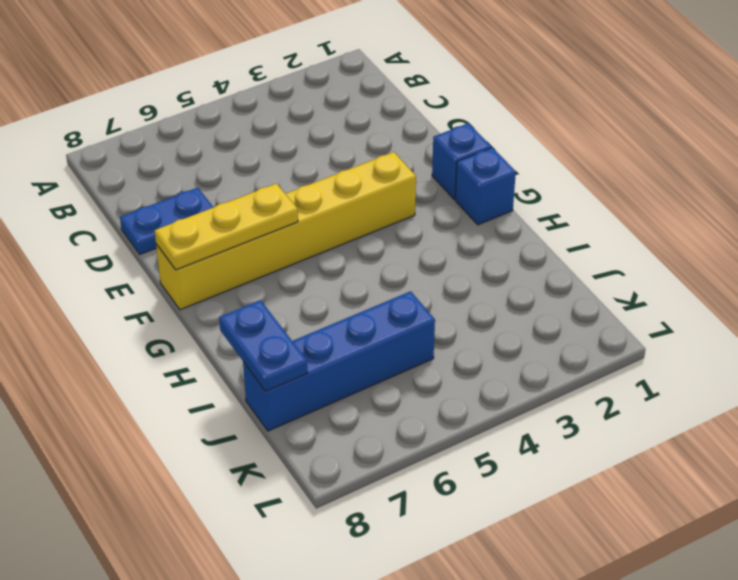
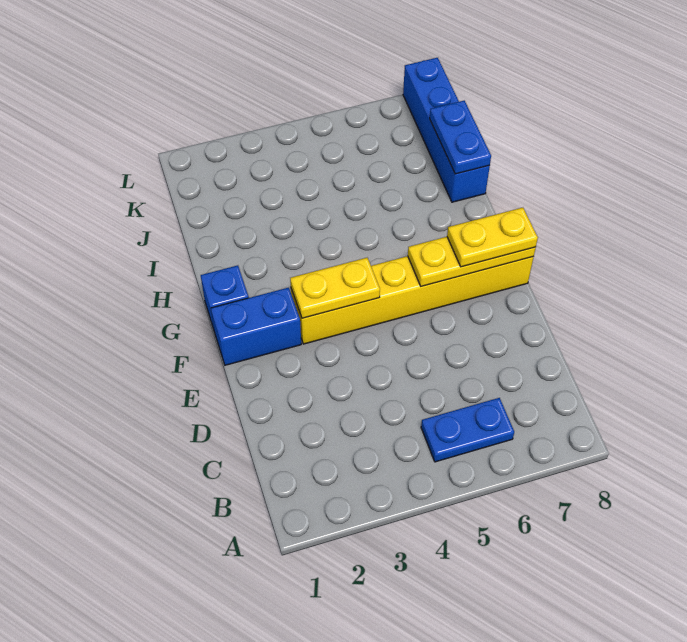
blue plate D7:D8 level 1 -> blue plate B5:B6 level 1
blue brick F1 level 1 -> blue brick F1:F2 level 1
none -> yellow plate F3:F4 level 2
none -> yellow plate F7:F8 level 3
blue brick J5:J8 level 1 -> blue brick I8:L8 level 1

